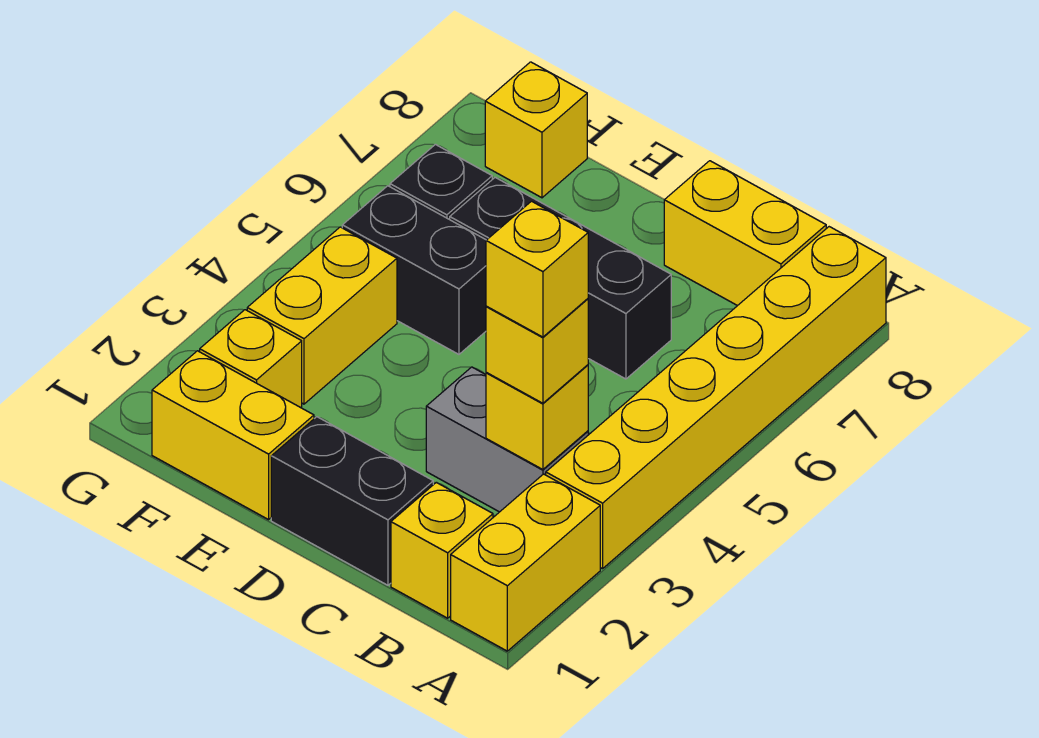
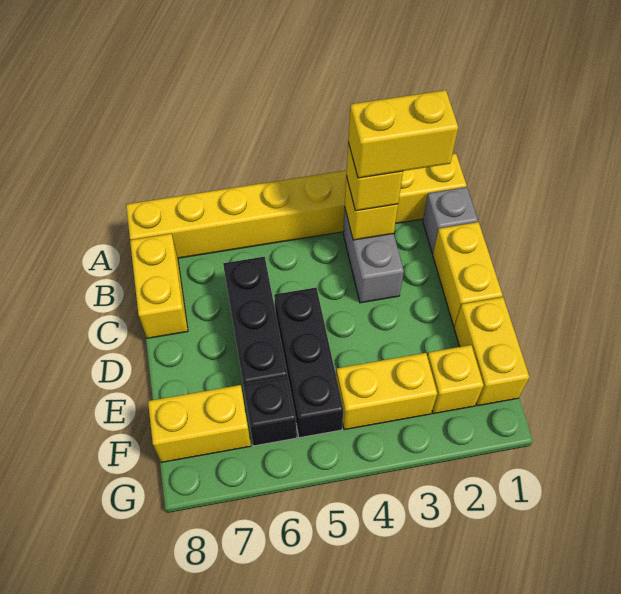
yellow brick B1 level 1 -> grey brick B1 level 1
yellow brick B3 level 4 -> yellow brick B2:B3 level 4
black brick C1:D1 level 1 -> yellow brick C1:D1 level 1
black brick E5:F5 level 1 -> black brick D5:F5 level 1
yellow brick F8 level 1 -> yellow brick F7:F8 level 1

